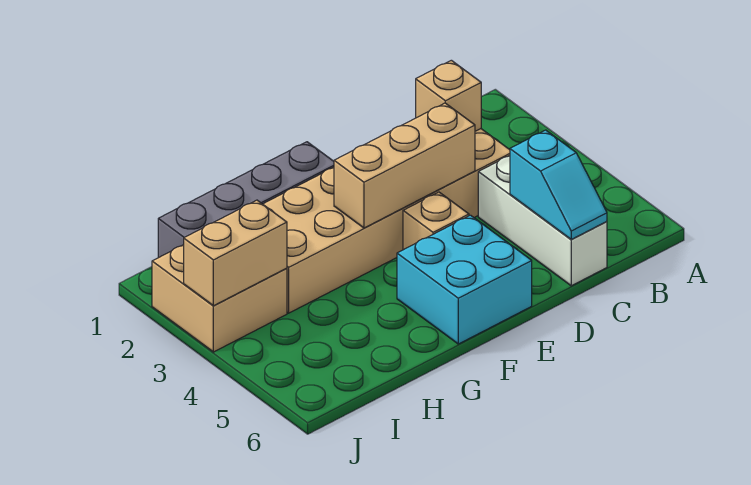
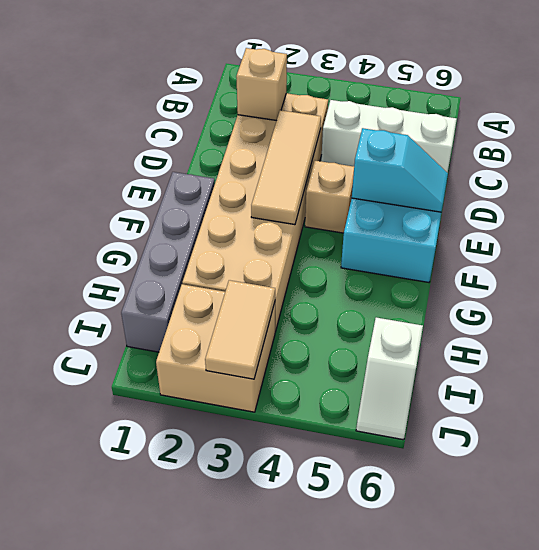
cyan slope C5:C6 level 2 top 5 -> cyan slope E5:E6 level 2 top 5
tan brick D3:F3 level 2 -> tan tile D3:F3 level 2
tan brick I3:J3 level 2 -> tan tile I3:J3 level 2
none -> white slope I6:J6 level 1 top I

